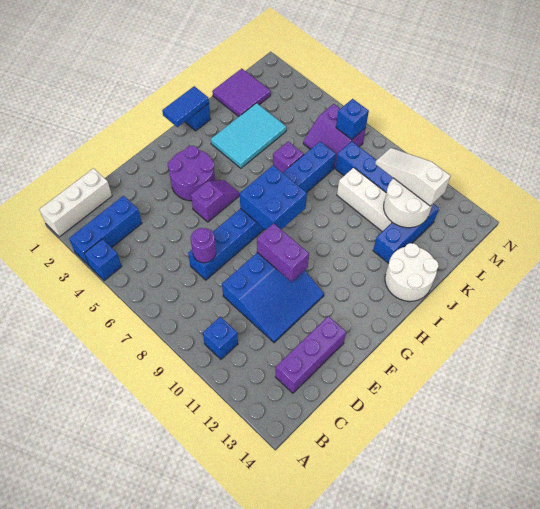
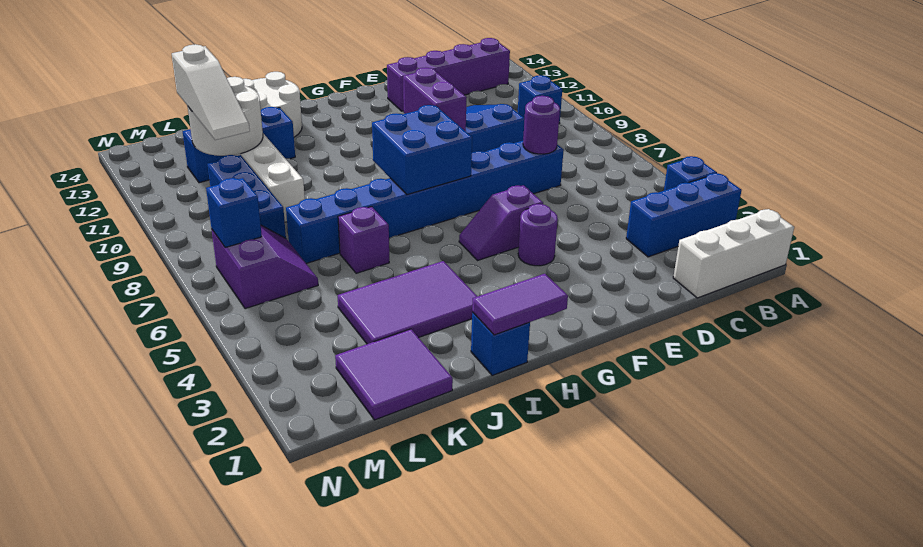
purple brick C13:E13 level 1 -> purple brick B13:E13 level 1
purple round brick F3:G4 level 1 -> purple round brick F4 level 1
blue tile H1:I1 level 2 -> purple tile H1:I1 level 2
cyan tile I3:K4 level 1 -> purple tile I3:K4 level 1

